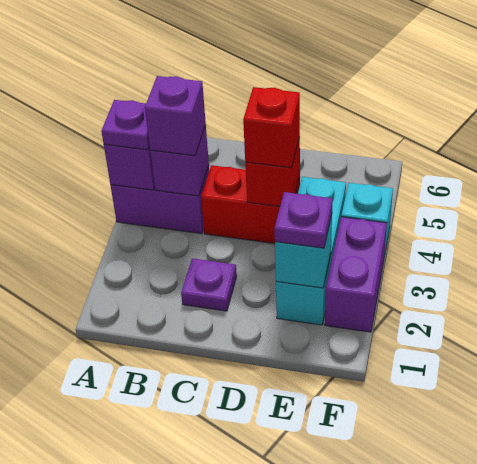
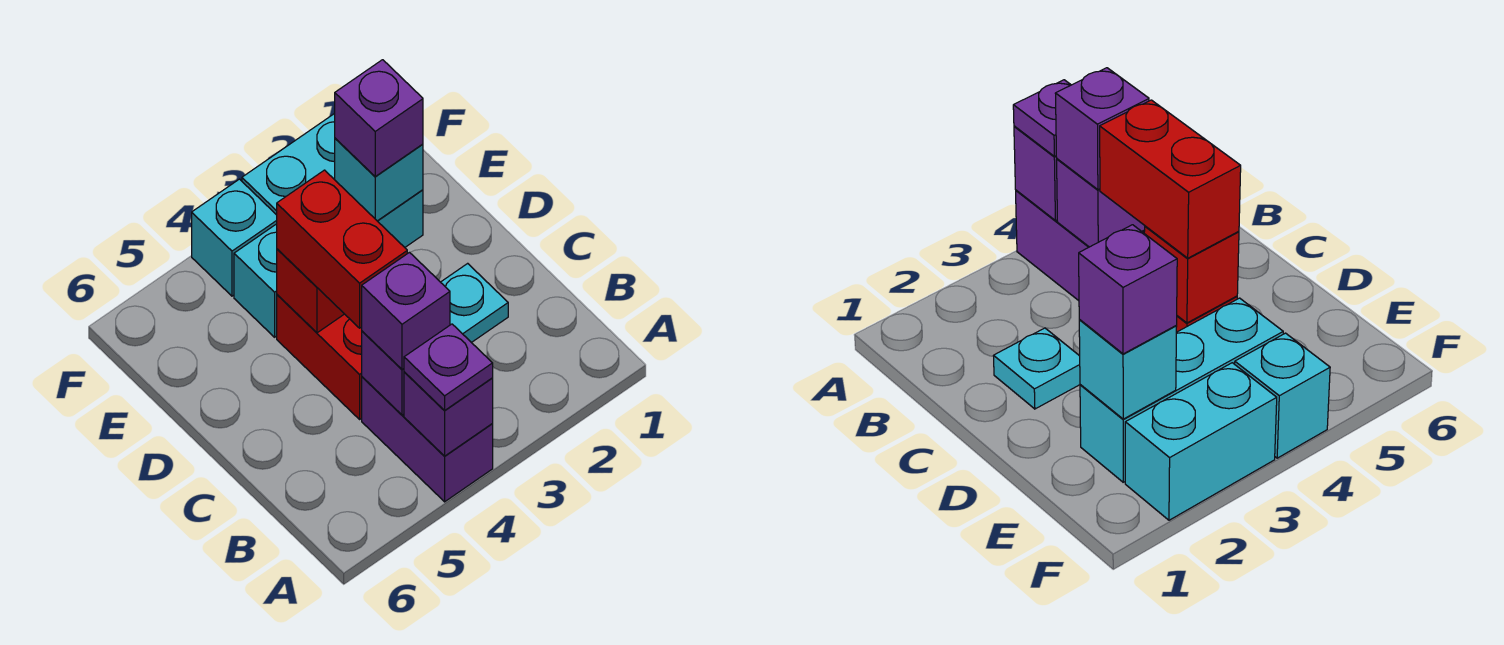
purple plate C2 level 1 -> cyan plate C2 level 1
red brick D4 level 3 -> red brick C4:D4 level 3
purple plate E2 level 3 -> purple brick E2 level 3
purple brick F2:F3 level 1 -> cyan brick F2:F3 level 1

